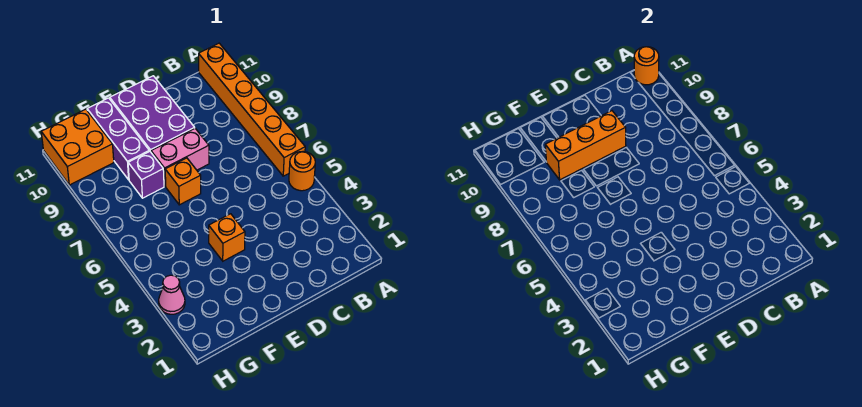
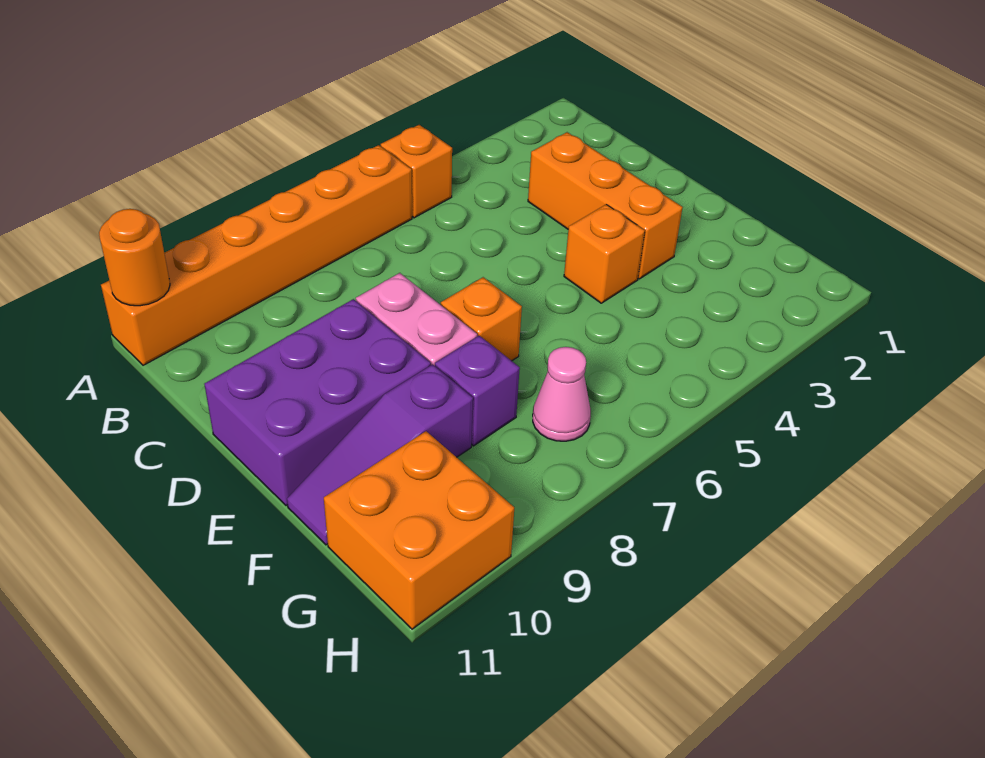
orange round brick A5 level 1 -> orange brick A5 level 1
orange brick D9:F9 level 2 -> orange brick C3:E3 level 1
purple brick F9:F11 level 1 -> purple slope F9:F11 level 1 top 9
pink cone H3 level 1 -> pink cone G7 level 1

